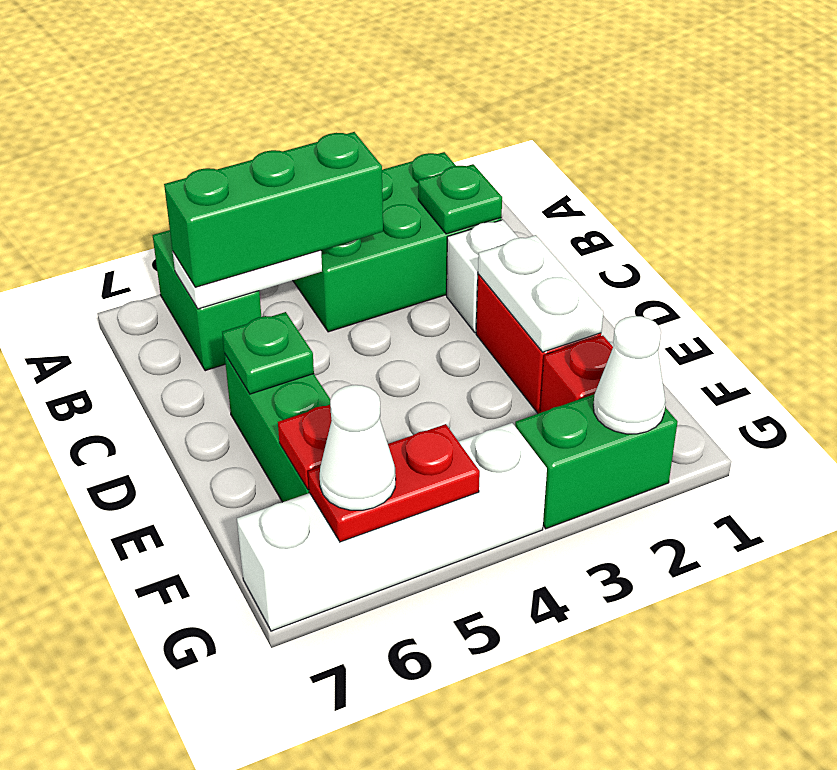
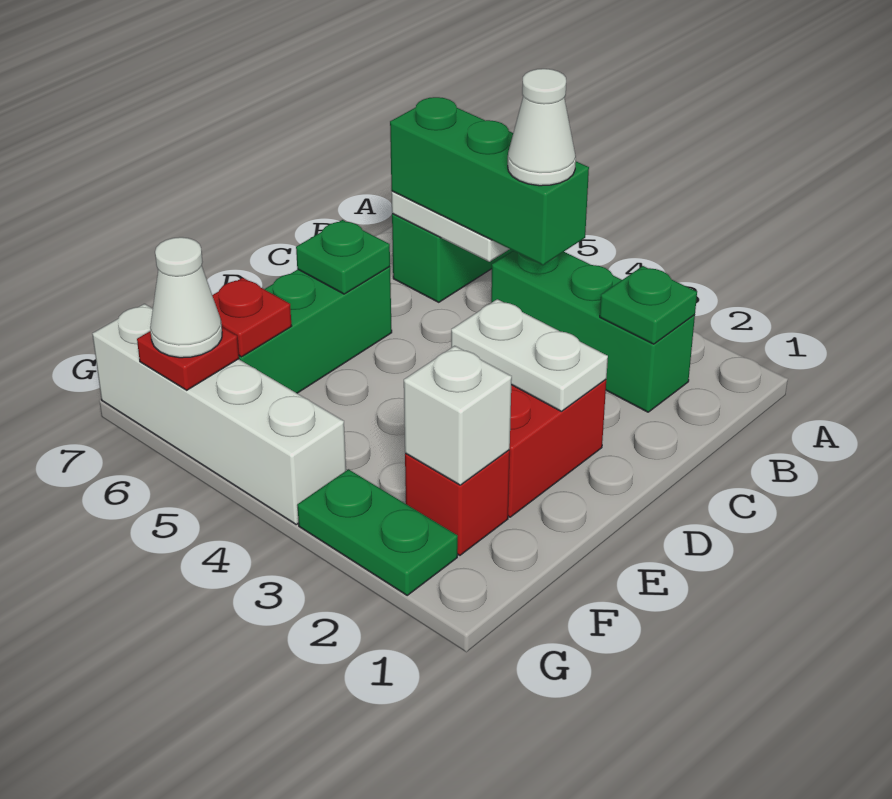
green brick A2:B4 level 1 -> green brick B2:B4 level 1
white brick C2 level 1 -> white brick F2 level 2
white plate D2:E2 level 2 -> white plate D2:D3 level 2
green brick G2:G3 level 1 -> green plate G2:G3 level 1
white cone G2 level 2 -> white cone B4 level 4
red plate G5:G6 level 2 -> red plate G6 level 2

